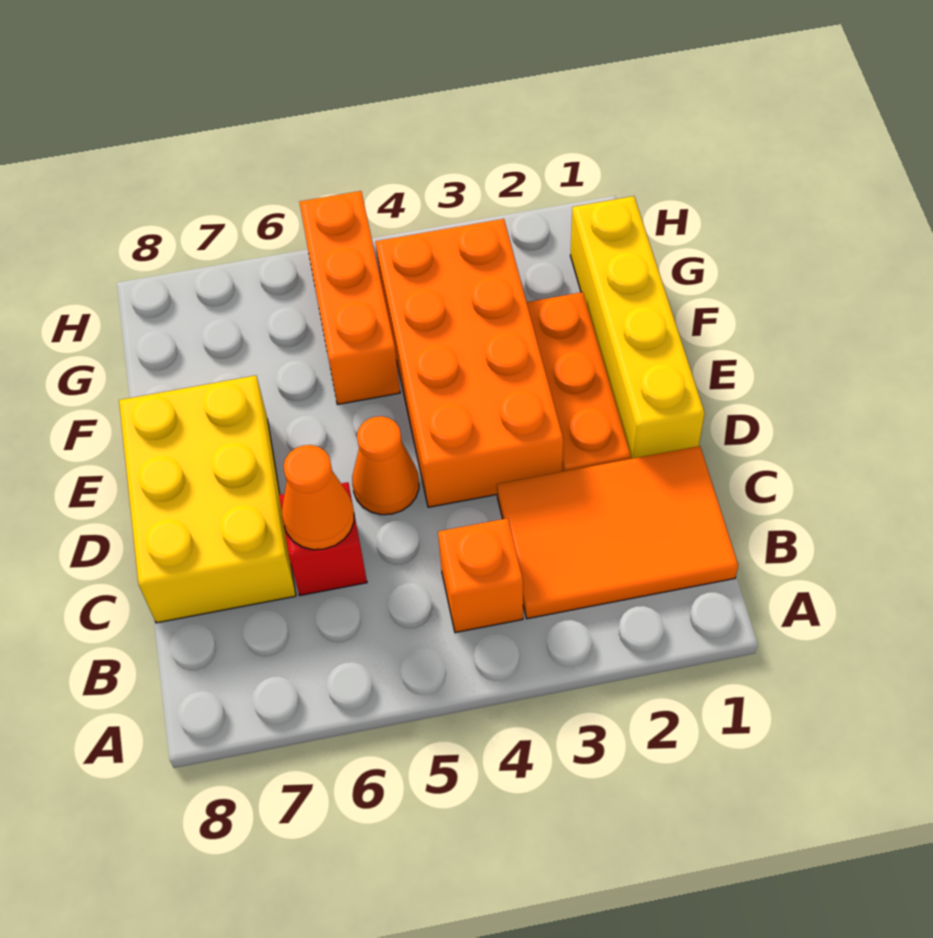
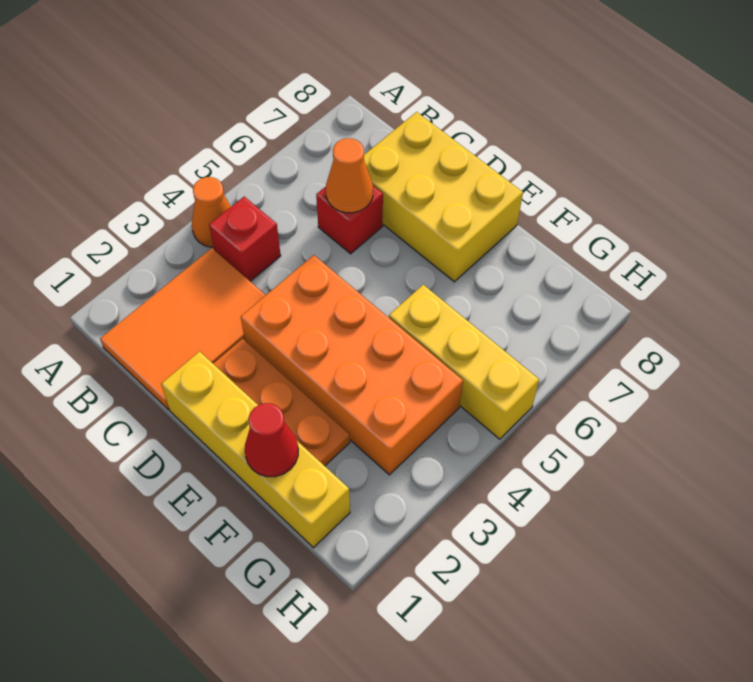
orange brick B4 level 1 -> red brick B4 level 1
orange cone D5 level 1 -> orange cone A4 level 1
none -> red cone F1 level 2
orange brick F5:H5 level 1 -> yellow brick F5:H5 level 1

